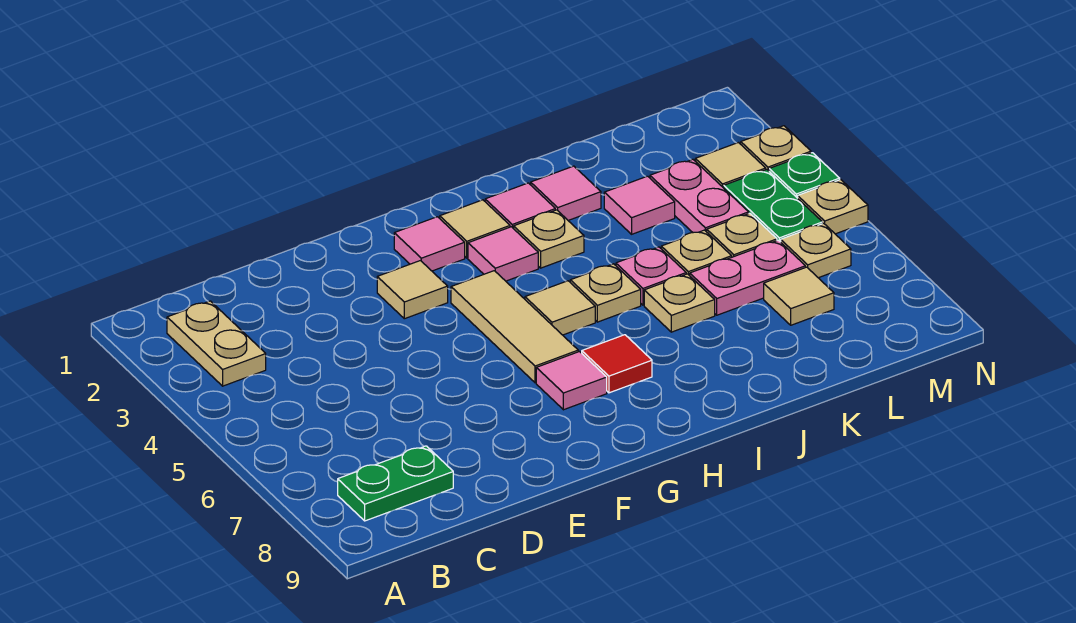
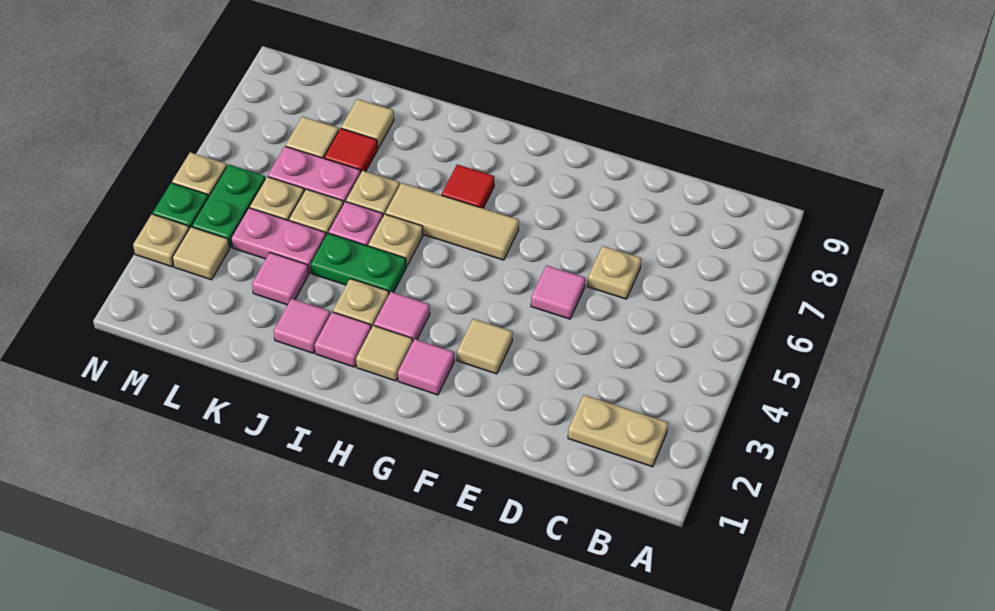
tan plate B2:B3 level 1 -> tan plate B2:C2 level 1
green plate B8:C8 level 1 -> green plate I4:J4 level 1
tan tile G4:G6 level 1 -> tan tile G6:I6 level 1
pink tile G7 level 1 -> pink tile E5 level 1
tan tile H5 level 1 -> tan tile K8 level 1
none -> red tile K7 level 1
pink plate L3:L4 level 1 -> pink plate K4:L4 level 1
tan plate M6 level 1 -> tan plate D6 level 1

